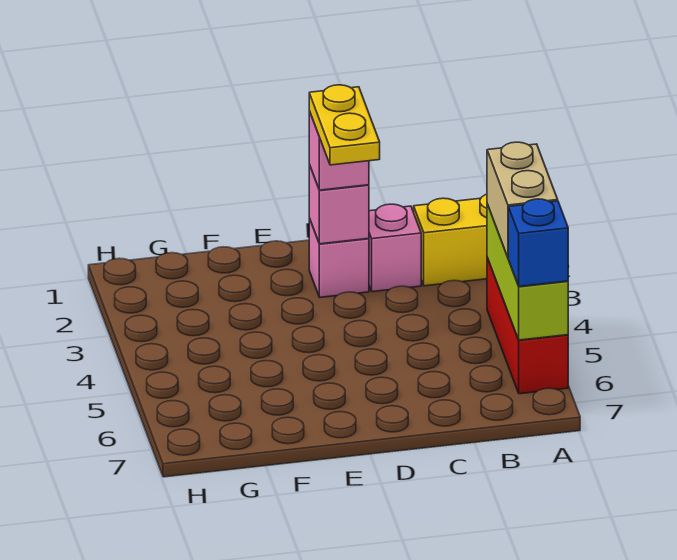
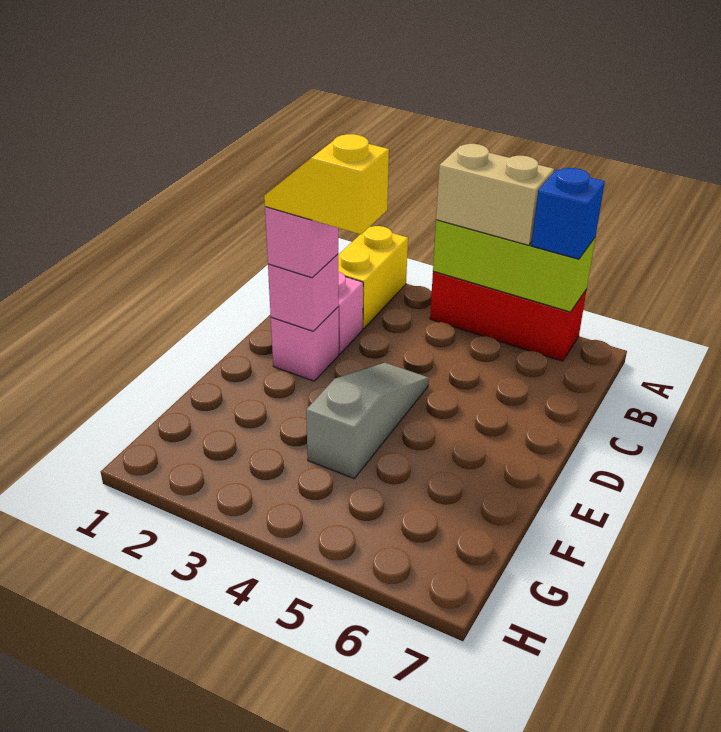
yellow plate D2:D3 level 4 -> yellow slope D2:D3 level 4 top 3
none -> grey slope D4:F4 level 1 top F

